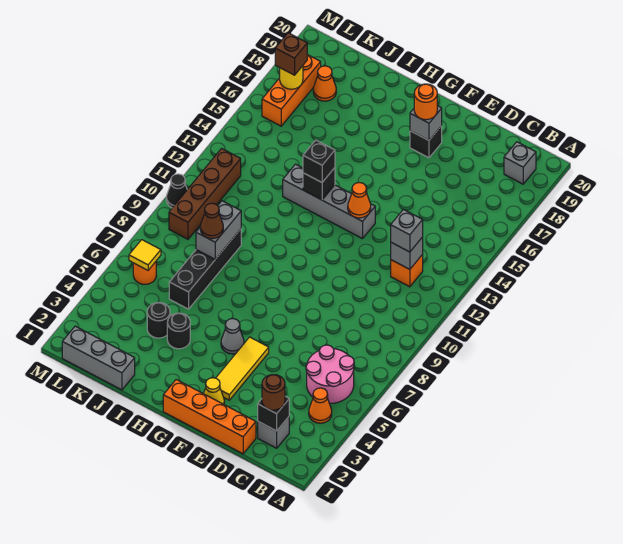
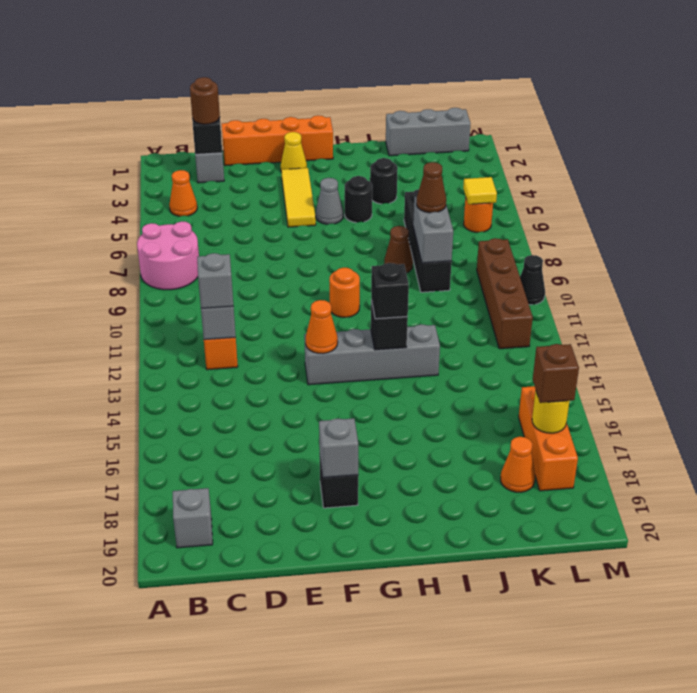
pink round brick B5:C6 level 1 -> pink round brick A7:B8 level 1
orange round brick F18 level 3 -> orange round brick G10 level 1
none -> brown cone I8 level 1
black round brick J4 level 1 -> black round brick H5 level 1

